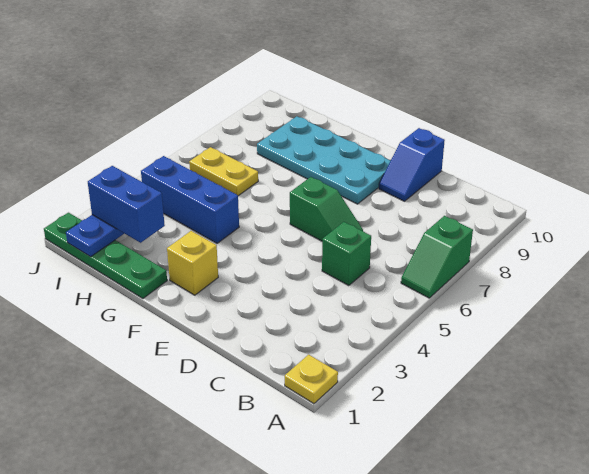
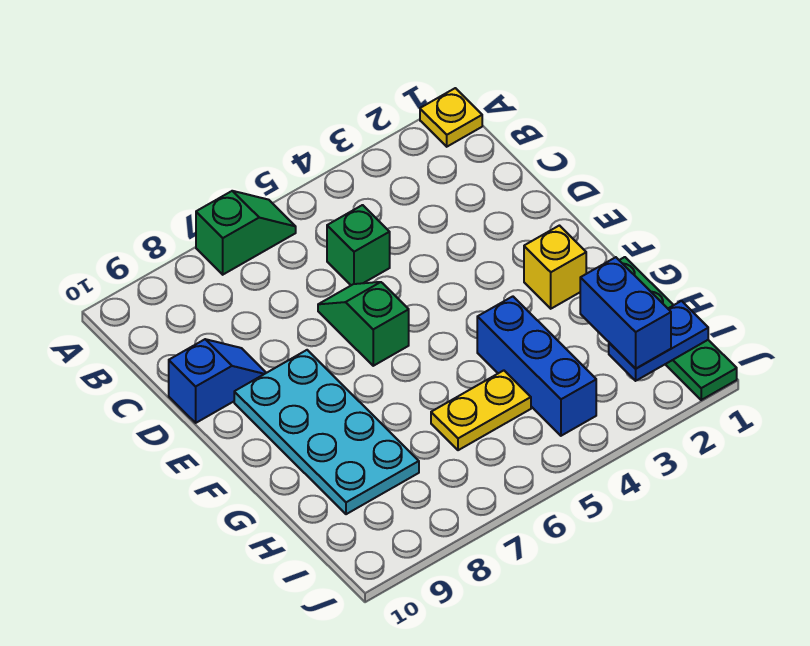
yellow plate H6:I6 level 1 -> yellow plate H5:H6 level 1

